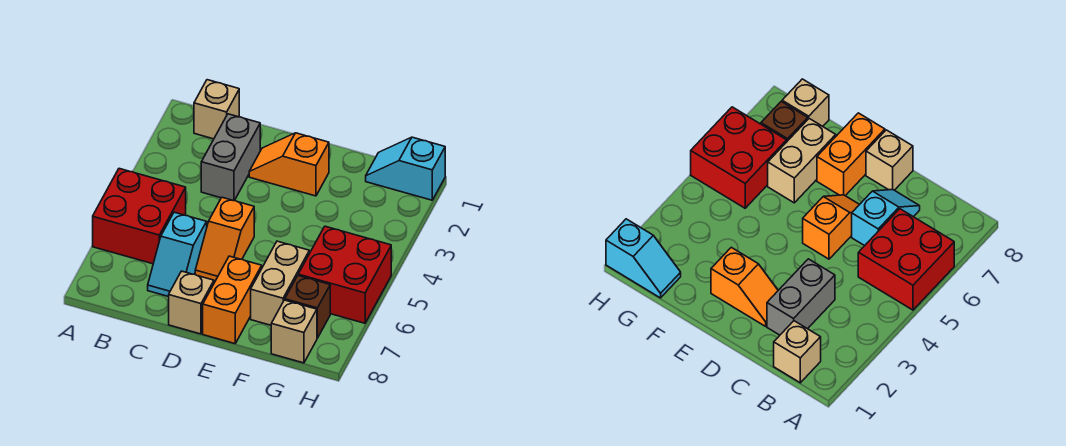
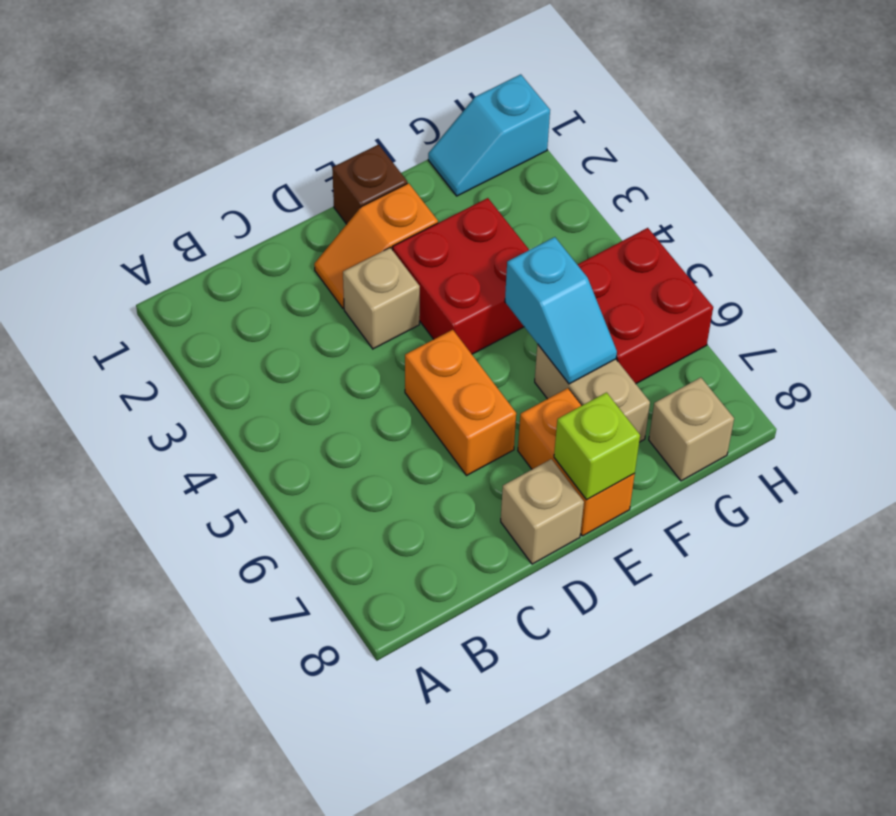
red brick A5:B6 level 1 -> red brick E3:F4 level 1
tan brick B1 level 1 -> tan brick D3 level 1
grey brick C2:C3 level 1 -> none
cyan slope C6:C7 level 1 top 6 -> cyan slope F5:F6 level 2 top 5
orange slope D5:D6 level 1 top 5 -> orange brick D5:D6 level 1
none -> lime brick E8 level 2
brown brick G7 level 1 -> brown brick E1 level 1

